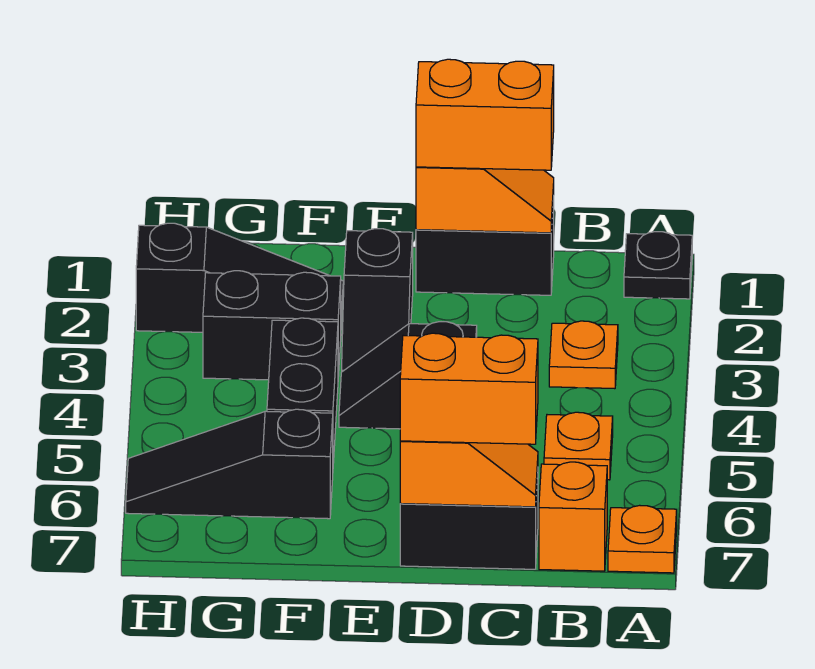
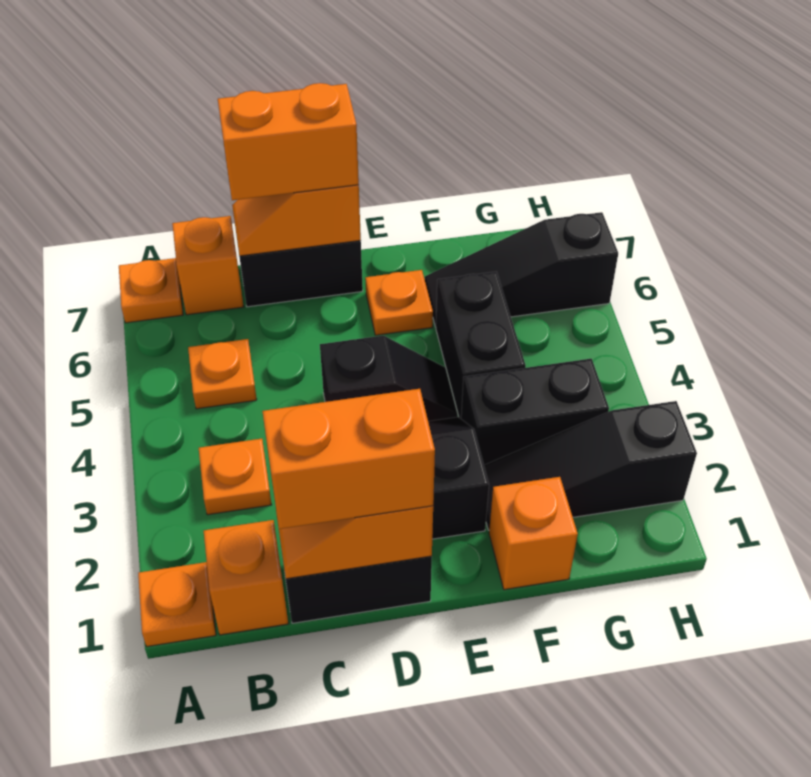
black plate A1 level 1 -> orange plate A1 level 1
none -> orange brick B1 level 1
none -> orange plate E6 level 1
none -> orange brick F1 level 1
black slope F6:H6 level 1 top F -> black slope F6:H6 level 1 top H

